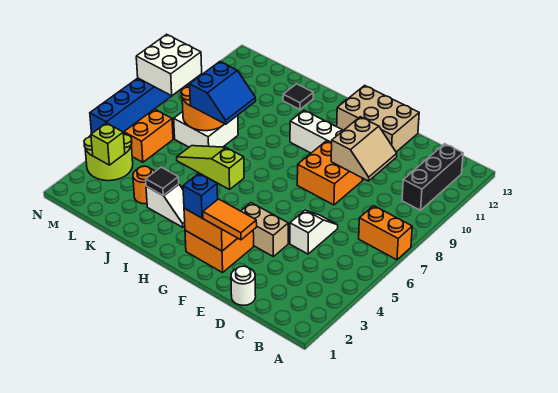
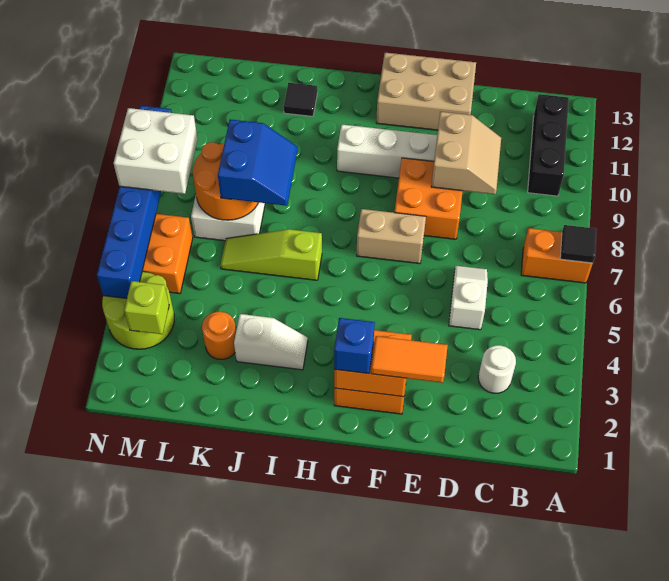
white round brick D1 level 1 -> white round brick C3 level 1
tan brick E4:F4 level 1 -> tan brick F7:G7 level 1
black tile J3 level 2 -> black tile A7 level 2

